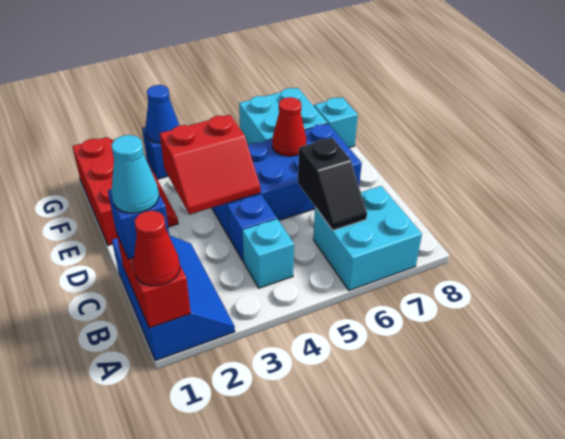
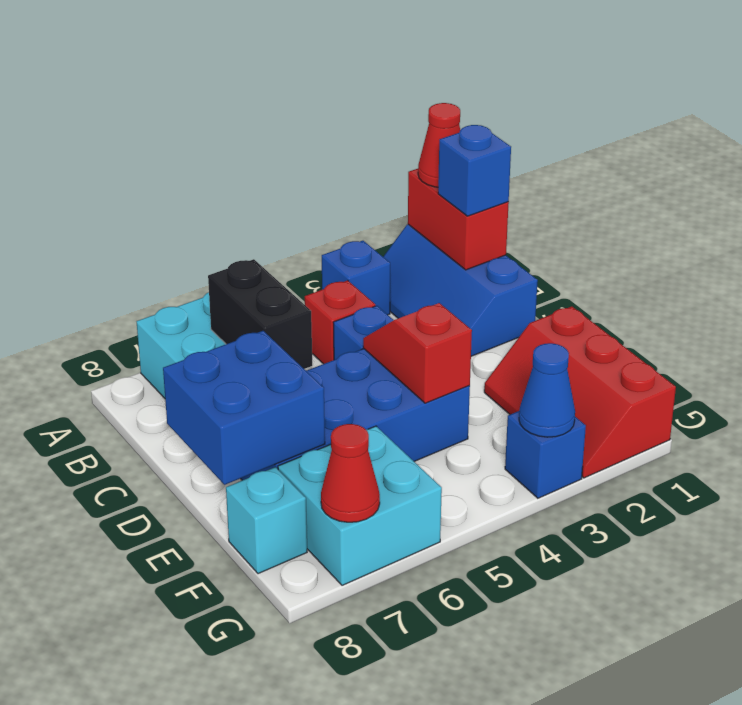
none -> blue brick A3 level 1
cyan cone B1 level 4 -> none
cyan brick B4 level 1 -> red brick B4 level 1
black slope B6:C6 level 2 top C -> black brick B6:C6 level 2
red slope D3:E4 level 2 top E -> red slope D4:E4 level 2 top E
none -> blue brick D7:E8 level 2
red cone E6 level 2 -> red cone G7 level 2

